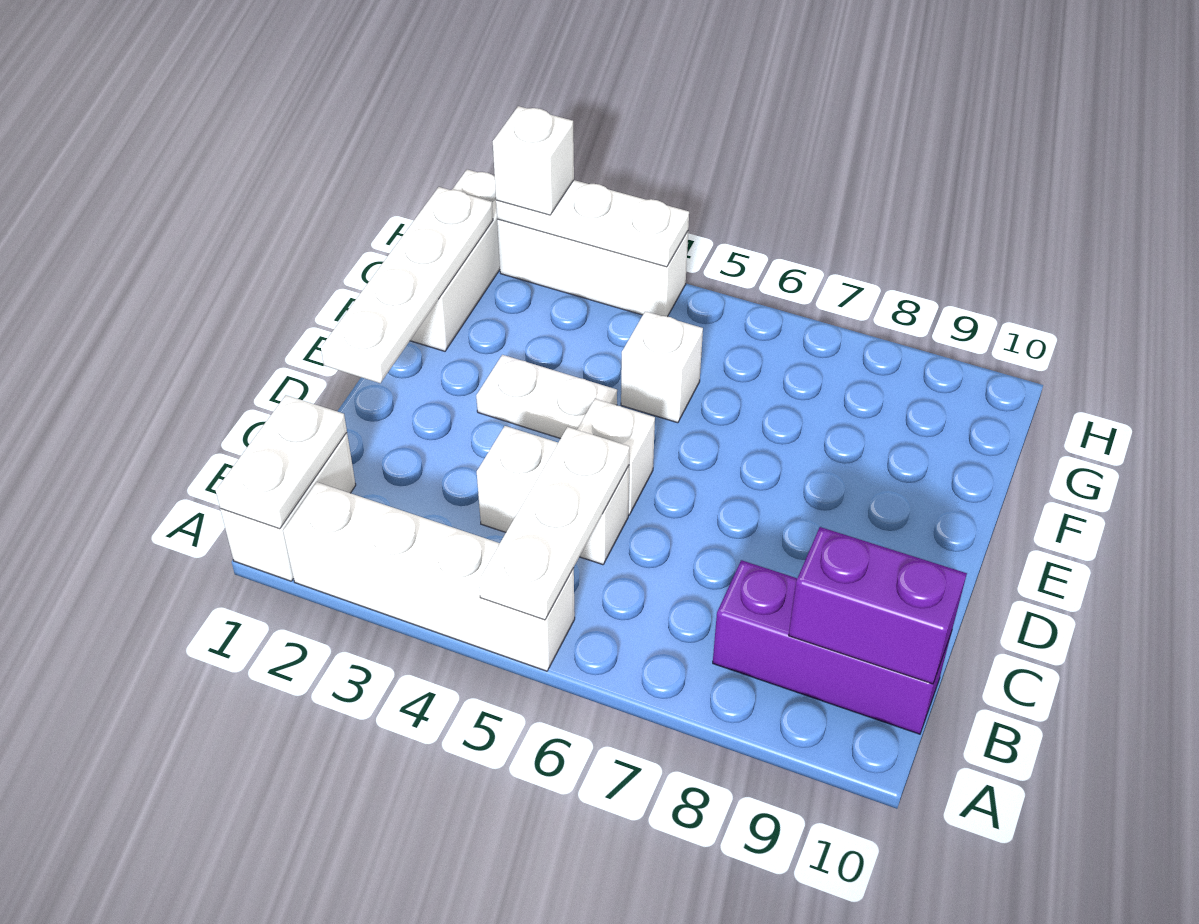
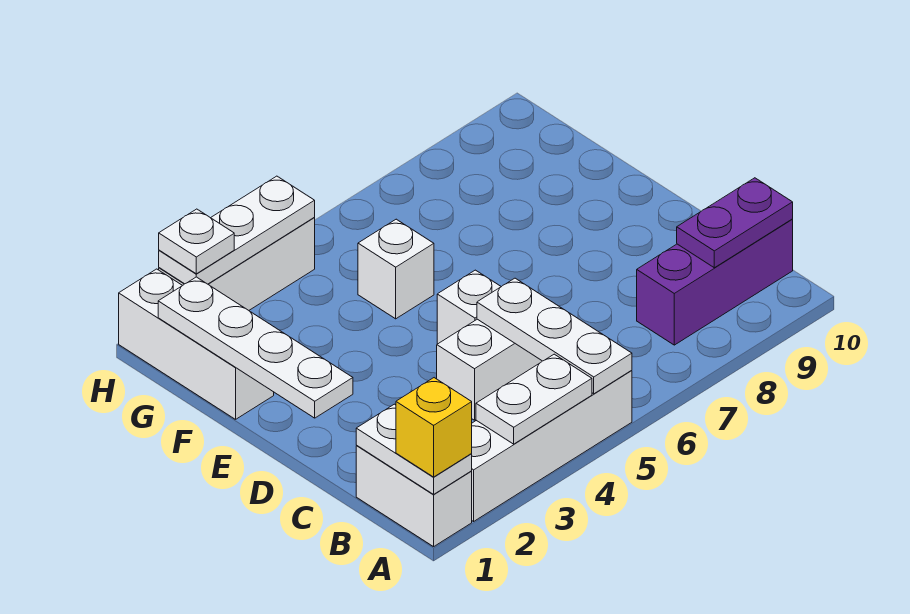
none -> yellow brick A1 level 3
purple brick B9:B10 level 2 -> purple plate B9:B10 level 2
white plate E3:E4 level 1 -> white plate A3:A4 level 2
white brick H2 level 3 -> white plate H2 level 3

